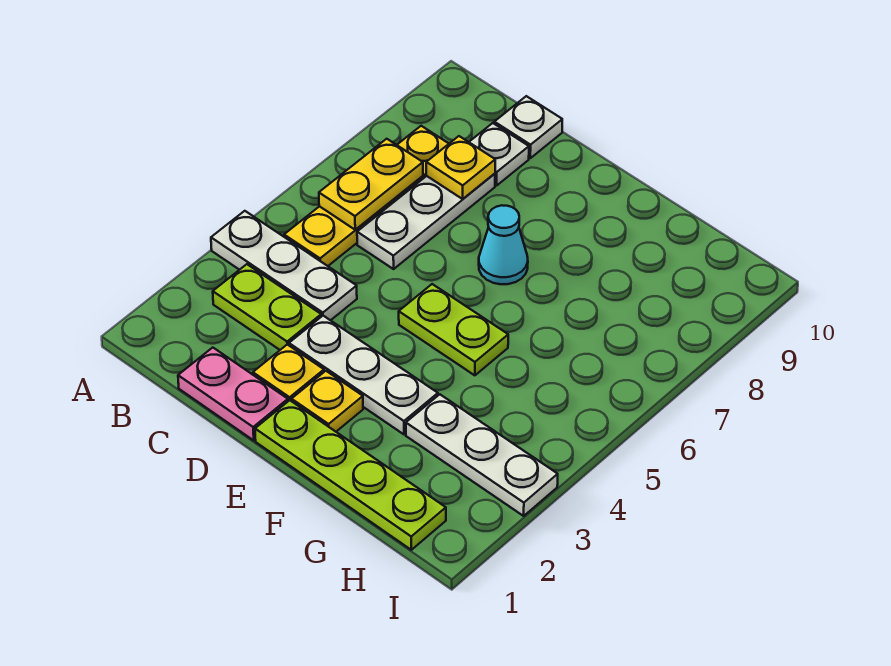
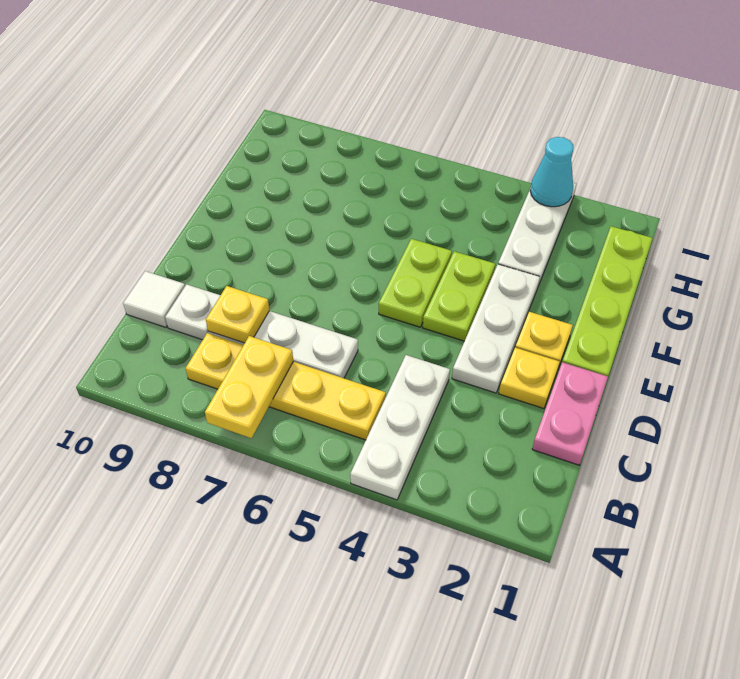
lime plate B3:C3 level 1 -> lime plate E4:F4 level 1
yellow plate B6:B7 level 2 -> yellow plate A7:B7 level 2
white plate C10 level 1 -> white tile C10 level 1
cyan cone E7 level 1 -> cyan cone I3 level 2

